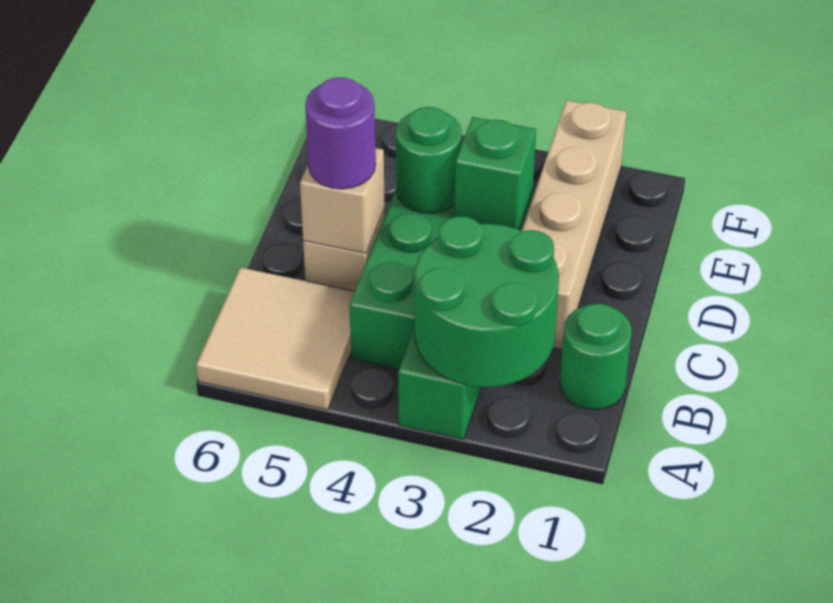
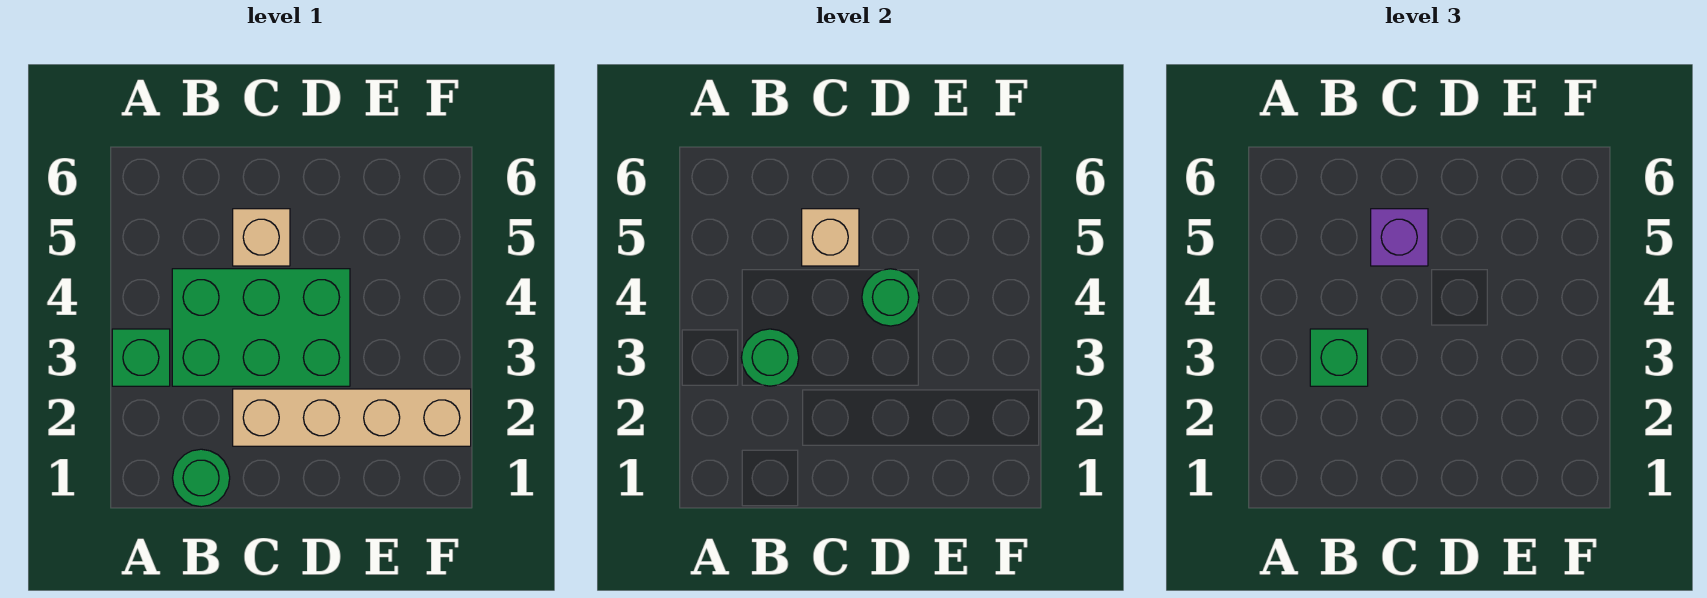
green round brick A2:B3 level 2 -> green round brick B3 level 2
tan tile A5:B6 level 1 -> none
purple round brick C5 level 3 -> purple brick C5 level 3
green brick D3 level 2 -> green brick B3 level 3

